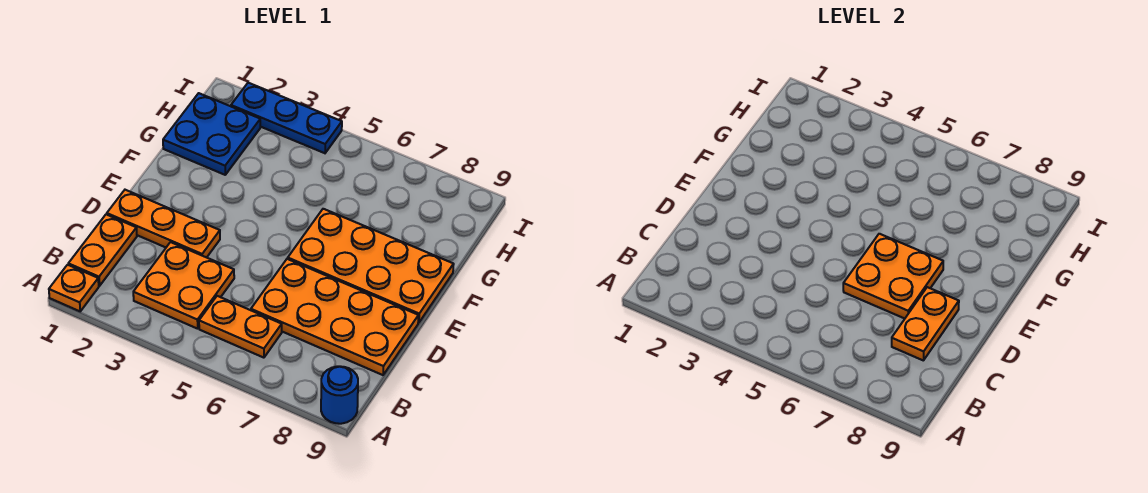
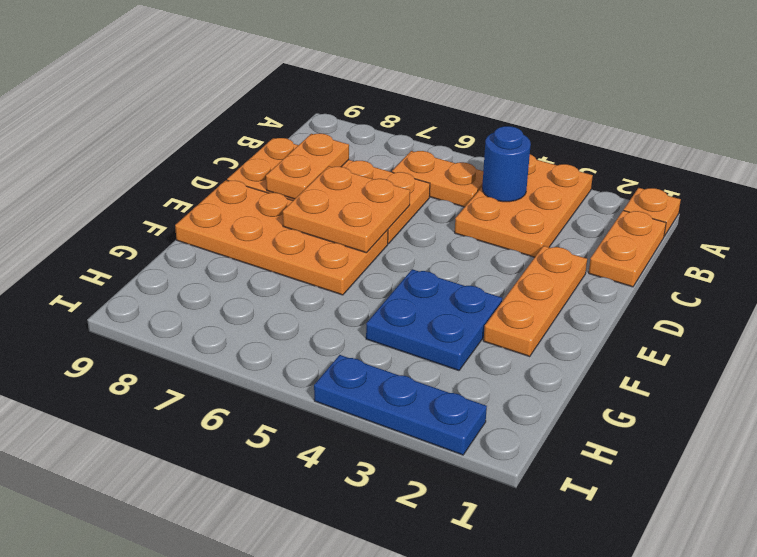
blue round brick A9 level 1 -> blue round brick B4 level 2
orange plate B3:C4 level 1 -> orange plate A3:C4 level 1
orange plate D1:D3 level 1 -> orange plate D2:F2 level 1
blue plate G1:H2 level 1 -> blue plate F3:G4 level 1

